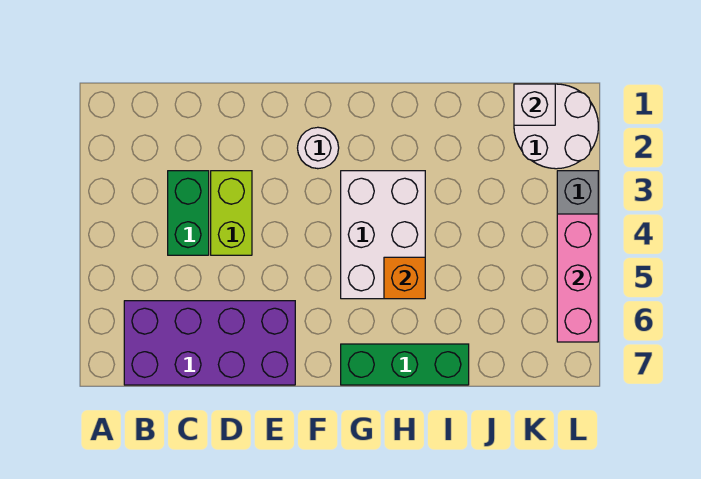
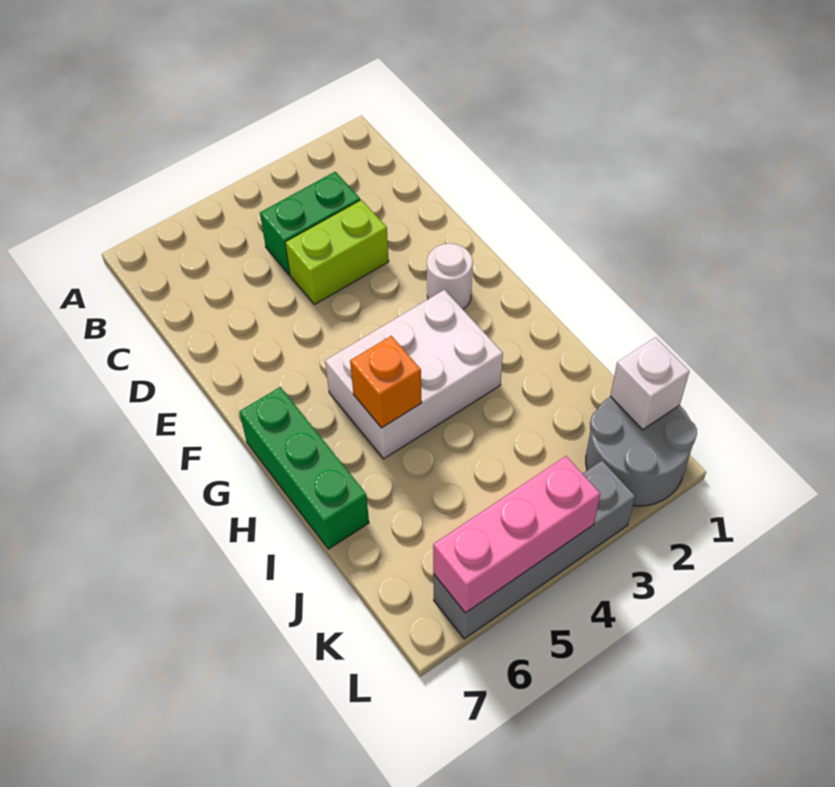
purple brick B6:E7 level 1 -> none
white round brick K1:L2 level 1 -> grey round brick K1:L2 level 1

